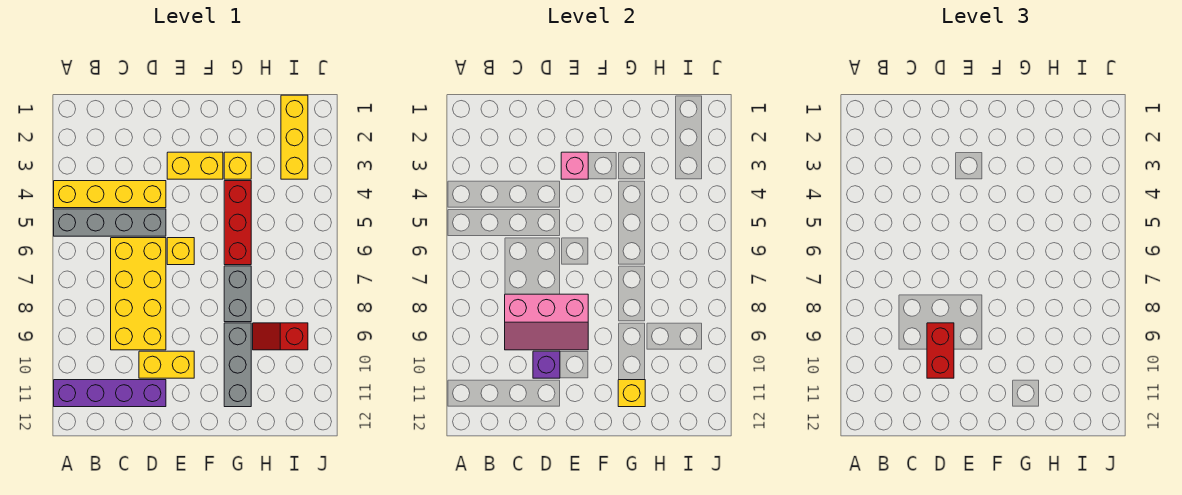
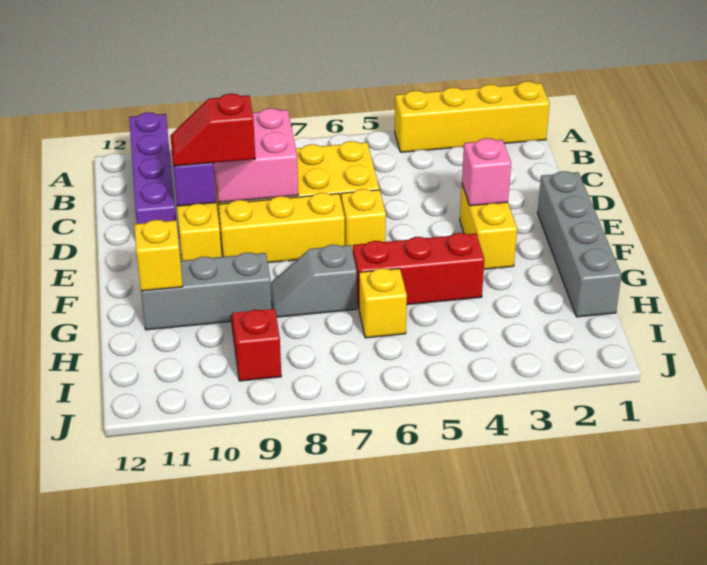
yellow brick A4:D4 level 1 -> yellow brick A1:A4 level 1
grey brick A5:D5 level 1 -> grey brick E1:H1 level 1
pink slope C8:E9 level 2 top 8 -> pink slope C8:D9 level 2 top 8
red brick D9:D10 level 3 -> red slope D9:D10 level 3 top 9
yellow brick G3 level 1 -> yellow brick H6 level 1
grey brick G7:G8 level 1 -> grey slope G7:G8 level 1 top 7
yellow brick I1:I3 level 1 -> yellow brick E7:E9 level 1

